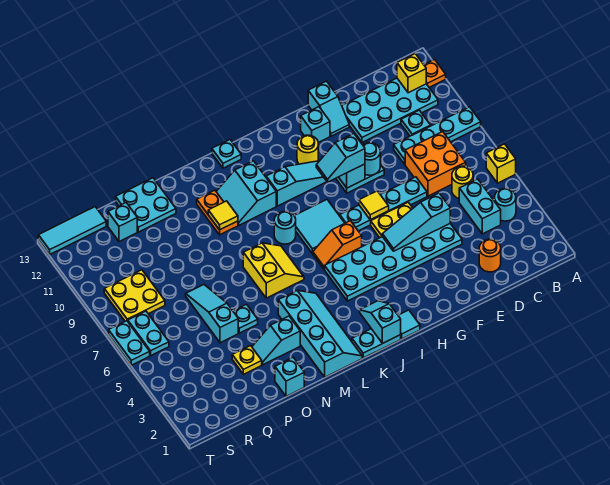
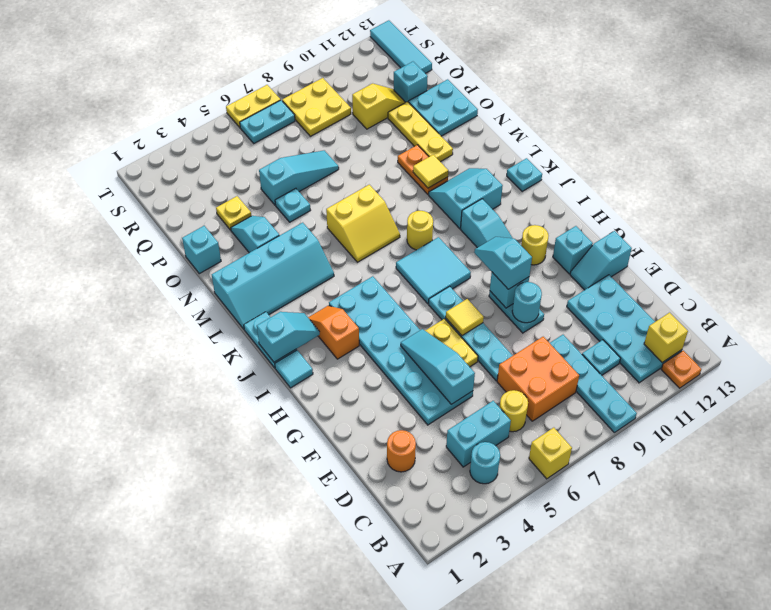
orange slope I6:J6 level 1 top I -> orange slope I3:J3 level 1 top I
cyan round brick K8 level 1 -> yellow round brick K8 level 1
orange plate M10:M11 level 1 -> orange plate M10:N10 level 1
none -> yellow plate N11:P11 level 1
none -> yellow slope Q10:Q11 level 1 top 10
cyan plate T6:T7 level 1 -> yellow plate T6:T7 level 1

